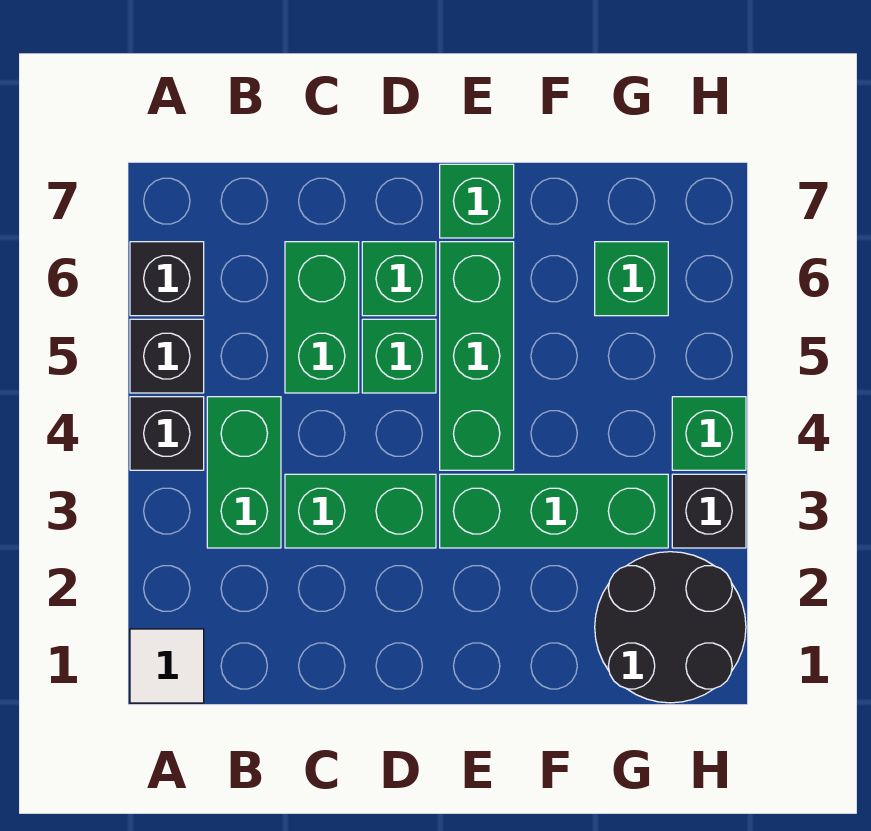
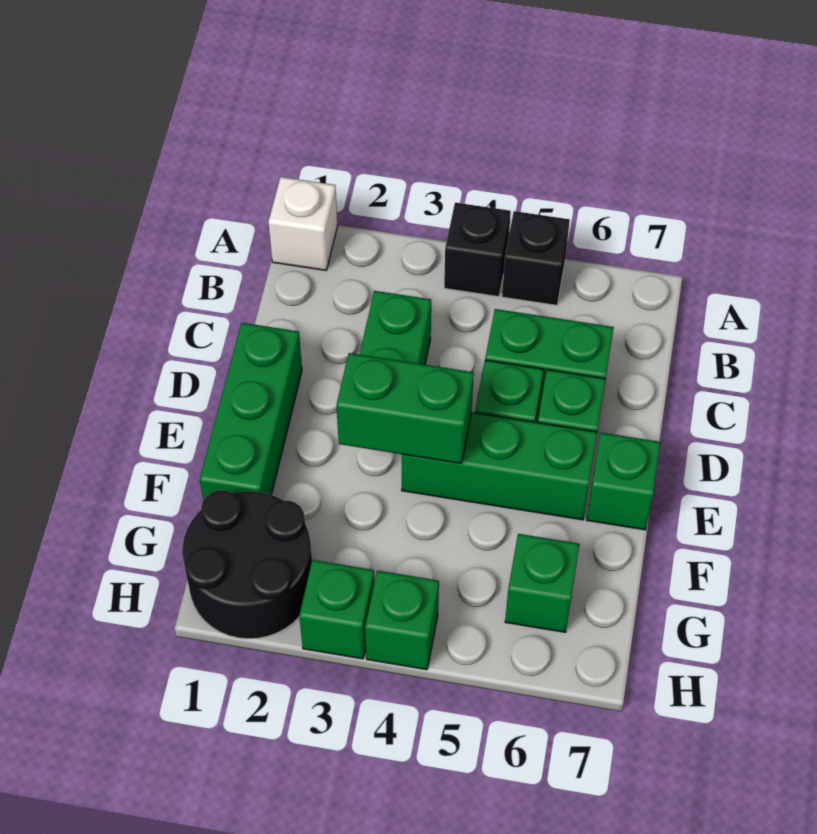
white tile A1 level 1 -> white brick A1 level 1
black brick A6 level 1 -> none
green brick B3:B4 level 1 -> green brick E3:E4 level 2
green brick E3:G3 level 1 -> green brick D1:F1 level 1
black brick H3 level 1 -> green brick H3 level 1

